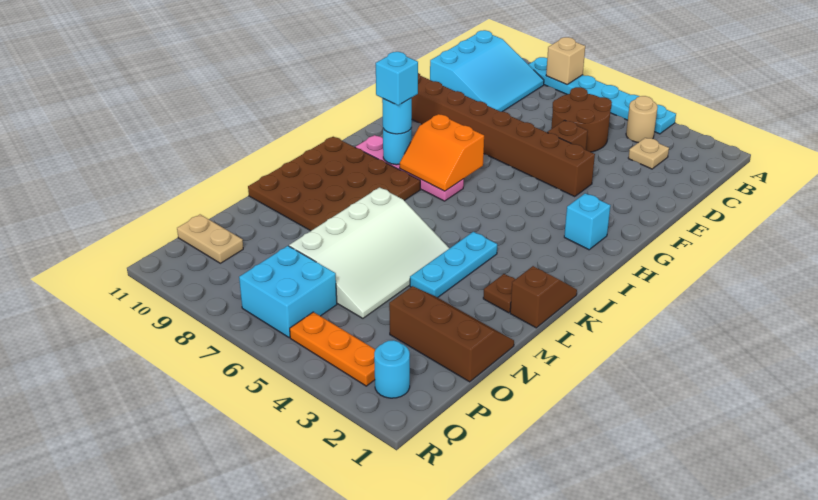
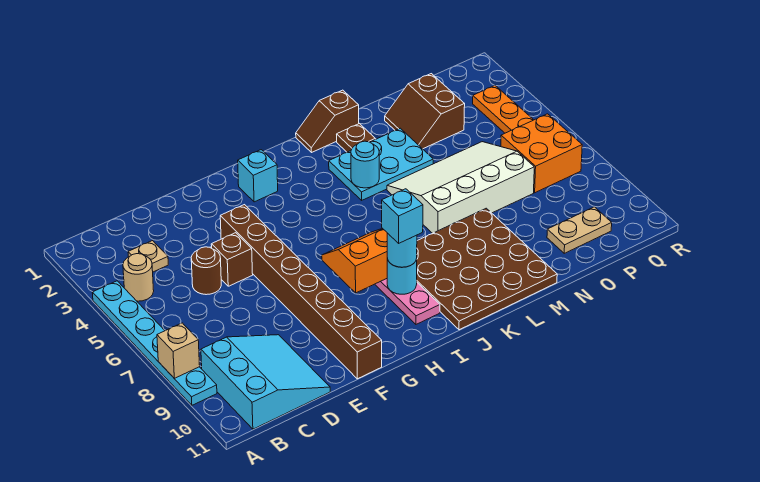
cyan slope B9:D11 level 1 top 11 -> cyan slope B9:D11 level 1 top B
brown round brick C5:D6 level 1 -> brown round brick D5 level 1
orange slope H7:I8 level 2 top H -> orange slope H7:I8 level 2 top 8
cyan plate K4:M4 level 1 -> cyan plate K3:M4 level 1
brown slope N1:O3 level 1 top O -> brown slope N2:O3 level 1 top O
cyan brick P6:Q7 level 1 -> orange brick P6:Q7 level 1
tan plate P10:P11 level 1 -> tan plate O10:P10 level 1
cyan round brick Q2 level 1 -> cyan round brick K4 level 2

